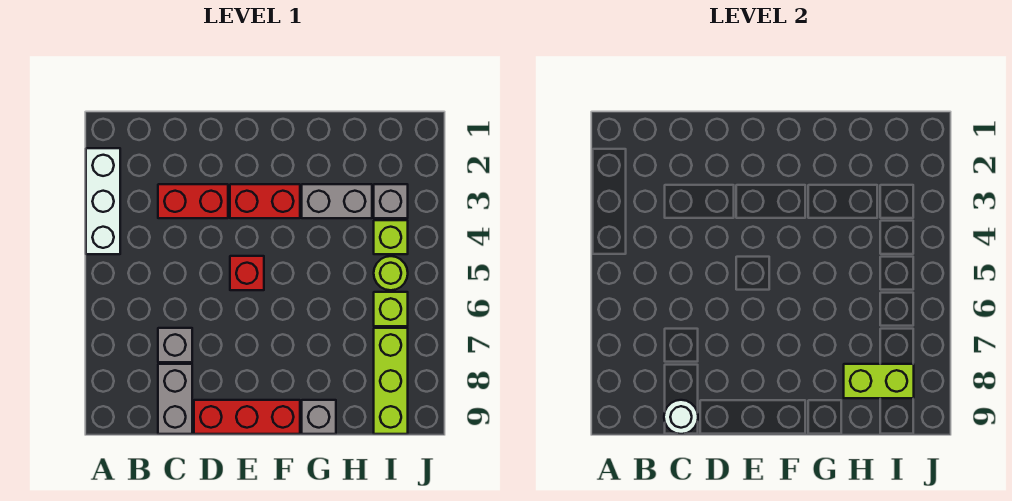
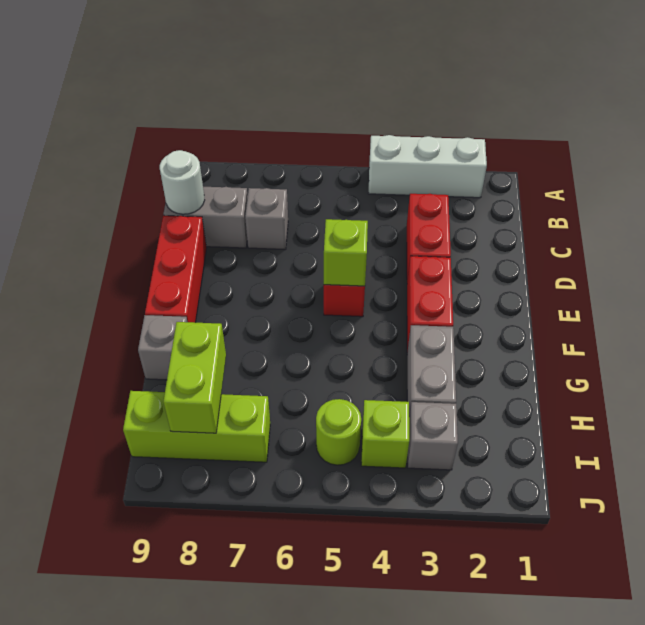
lime brick I6 level 1 -> lime brick E5 level 2

